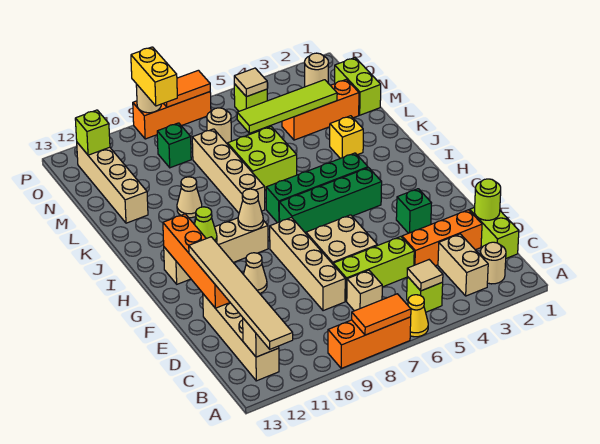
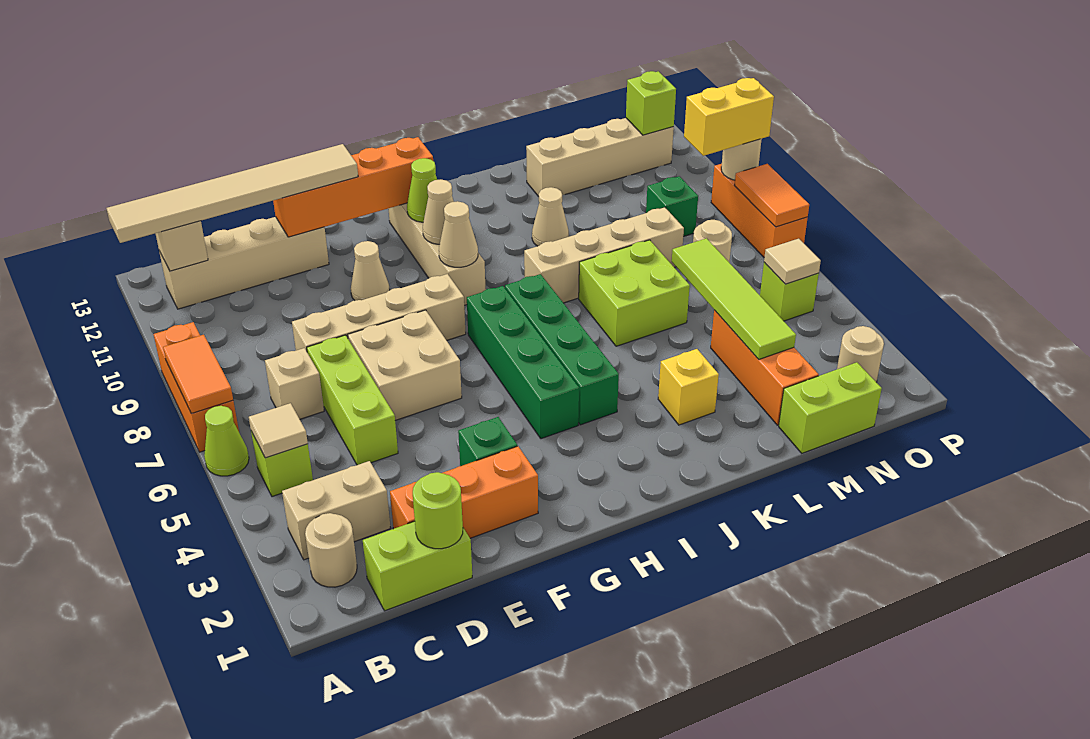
yellow cone A6 level 1 -> lime cone A6 level 1
orange brick D2:D4 level 1 -> orange brick D2:F2 level 1
none -> tan cone H10 level 2

